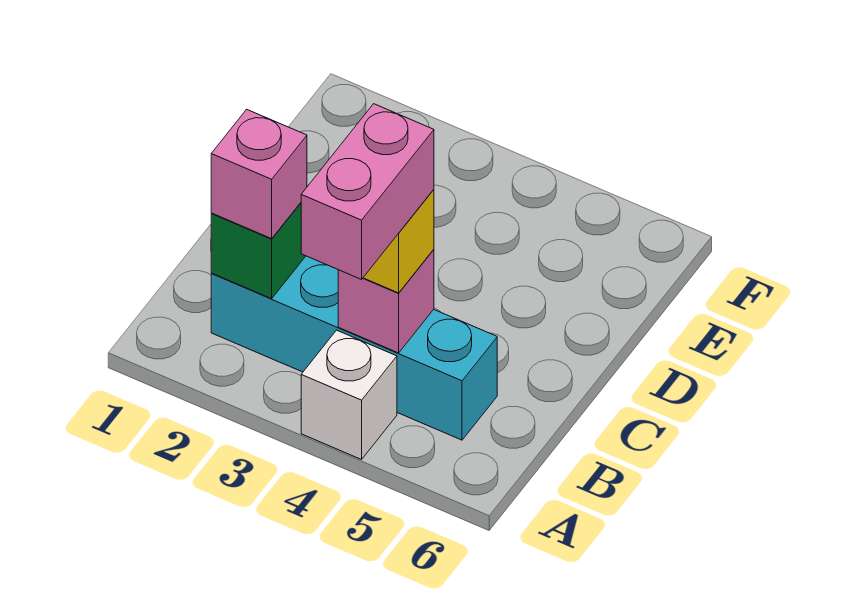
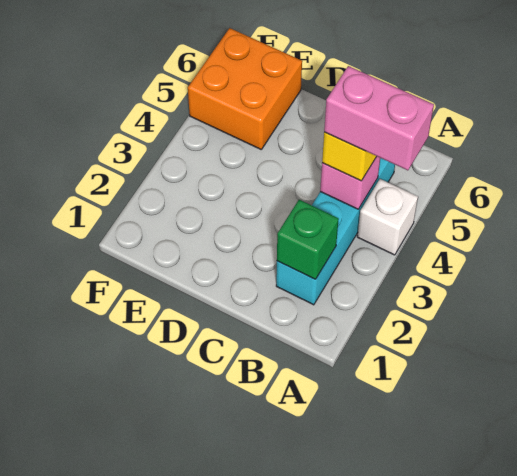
pink brick B2 level 3 -> none
none -> orange brick E5:F6 level 1

